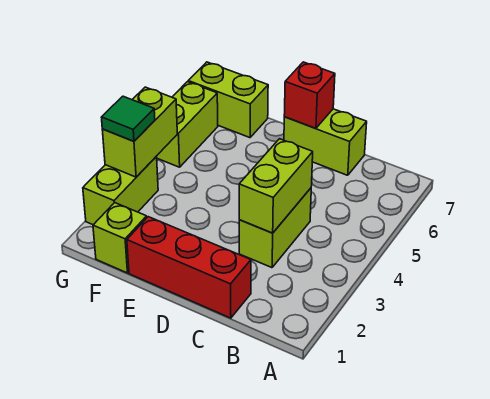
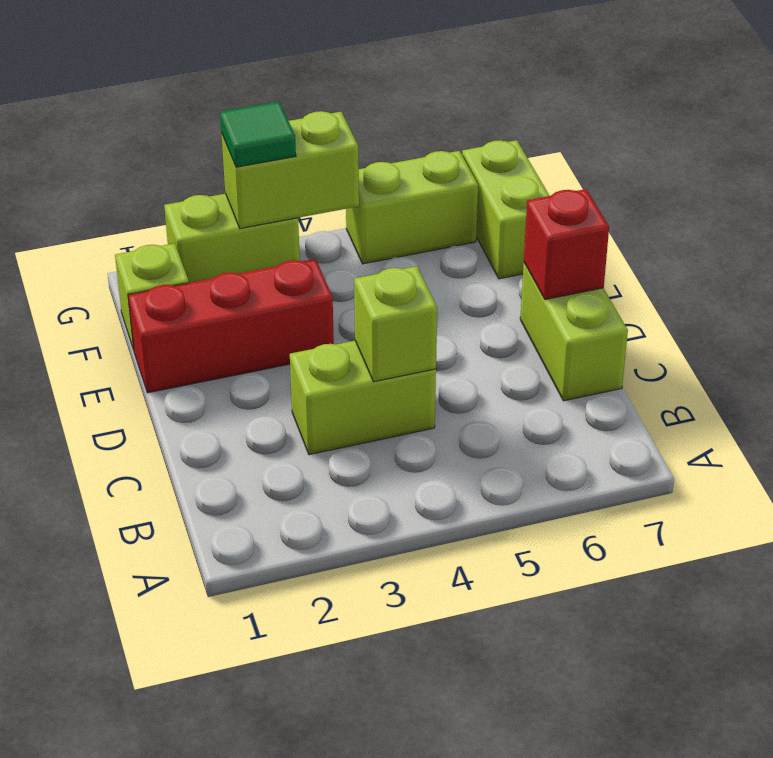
red brick C1:E1 level 1 -> red brick E1:E3 level 1
lime brick C3:C4 level 2 -> lime brick C4 level 2

